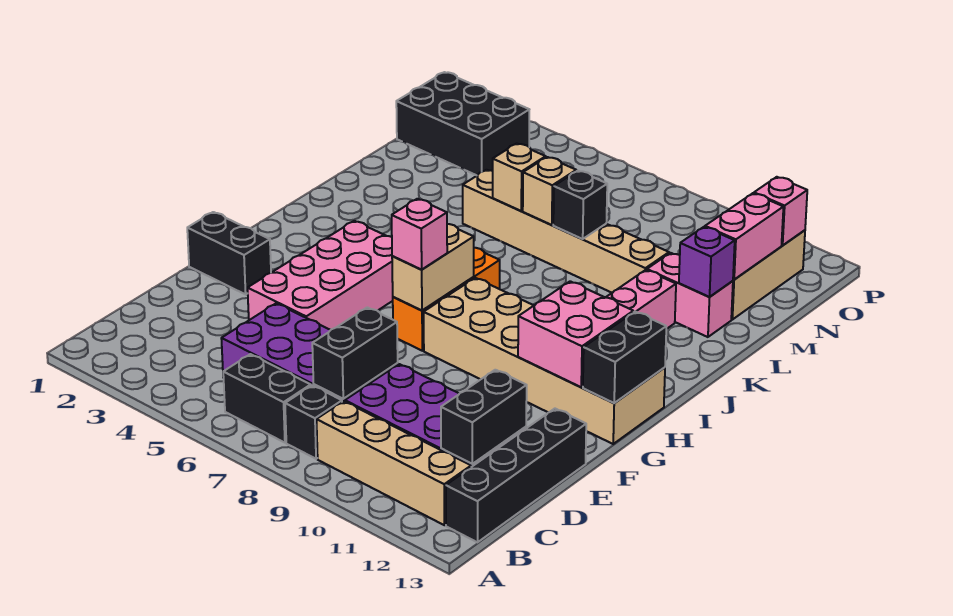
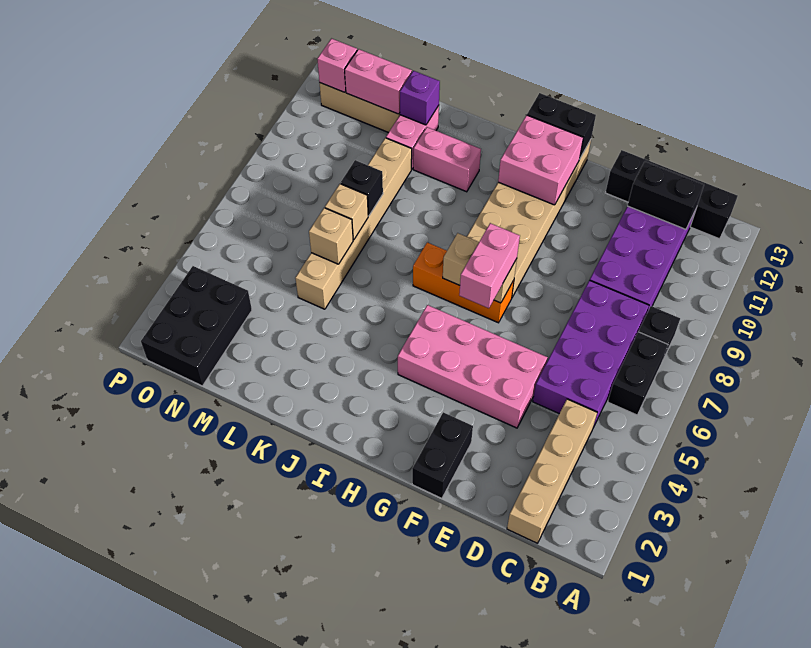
tan brick B9:B12 level 1 -> tan brick C1:C4 level 1
black brick C8:D8 level 2 -> none
pink brick G7 level 3 -> pink brick G6:G7 level 3

